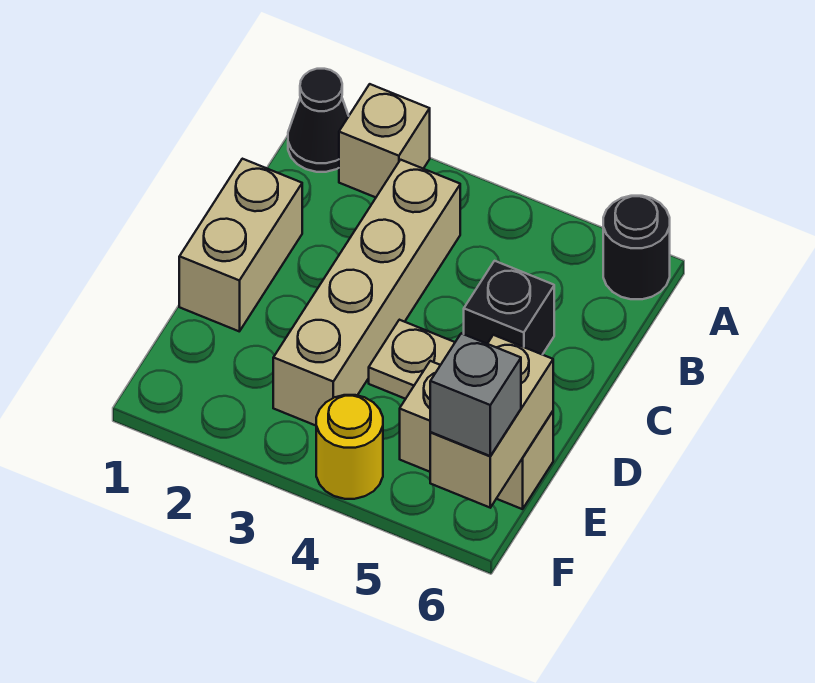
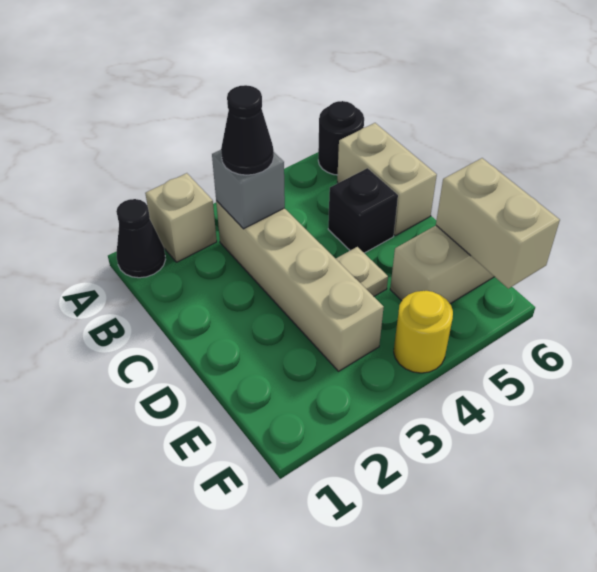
none -> black cone B3 level 3
tan brick C1:D1 level 1 -> tan brick B6:C6 level 1
grey brick F6 level 3 -> grey brick B3 level 2

